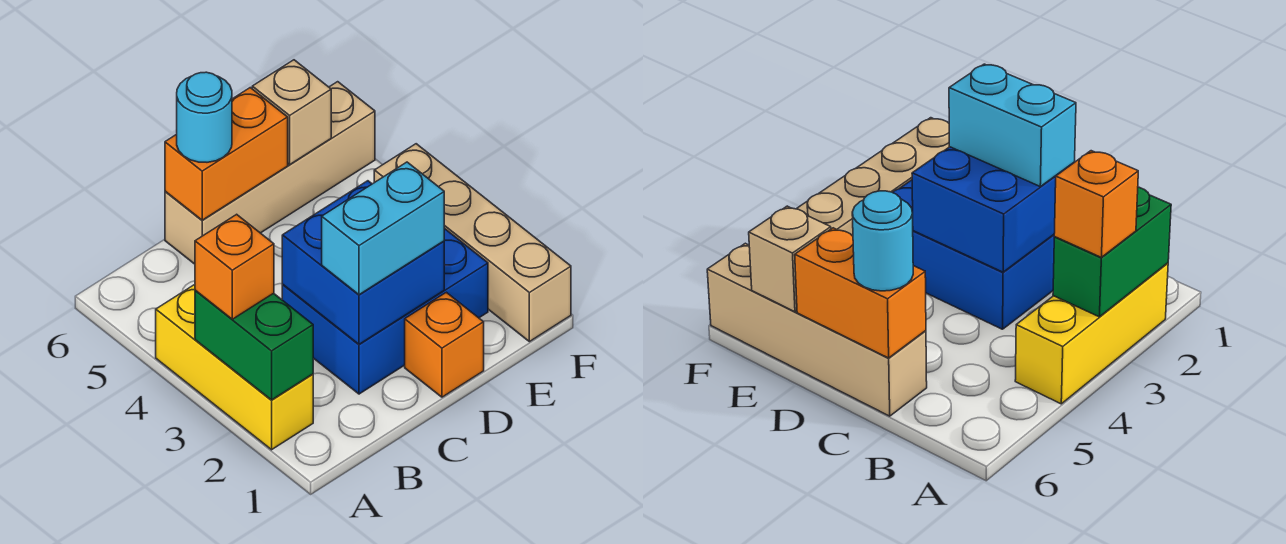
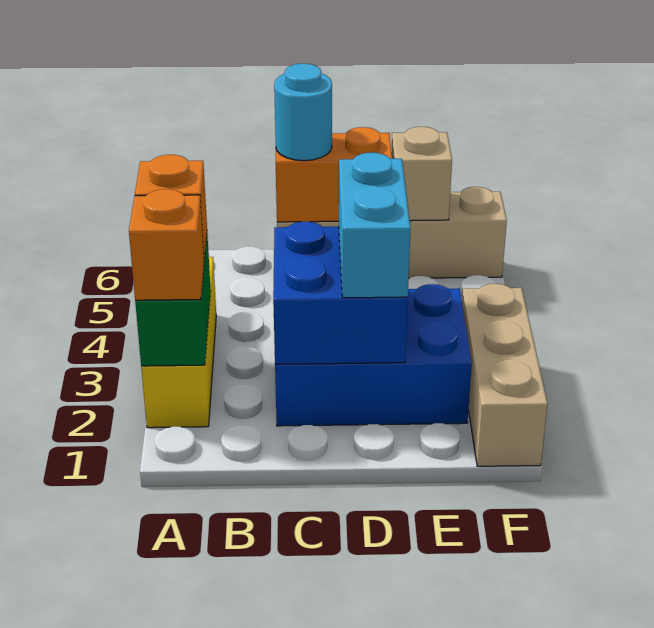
cyan brick C2:D2 level 3 -> cyan brick D2:D3 level 3
orange brick D1 level 1 -> orange brick A2 level 3
tan brick F1:F4 level 1 -> tan brick F1:F3 level 1

